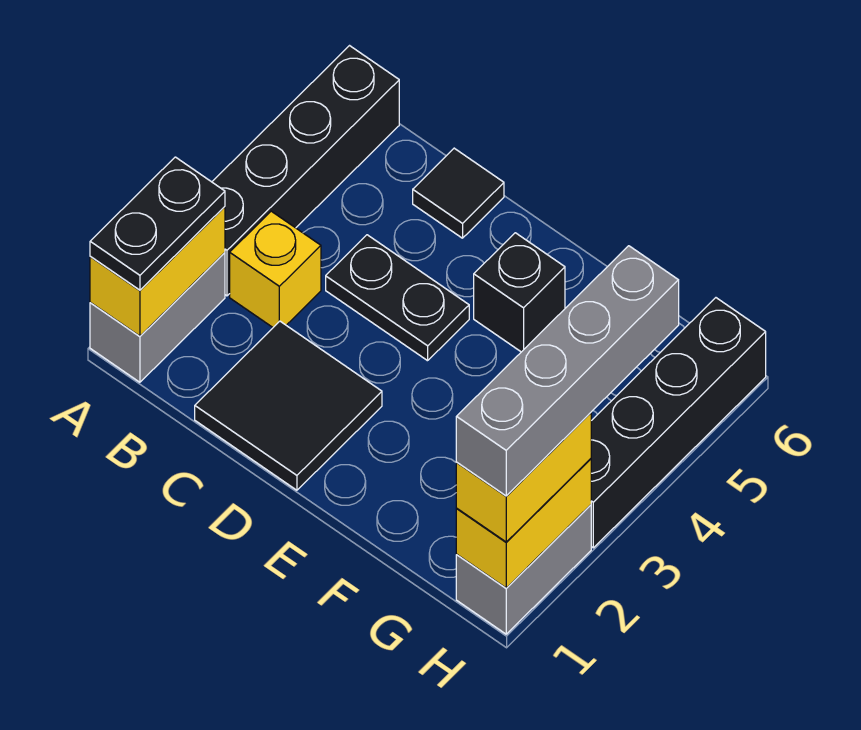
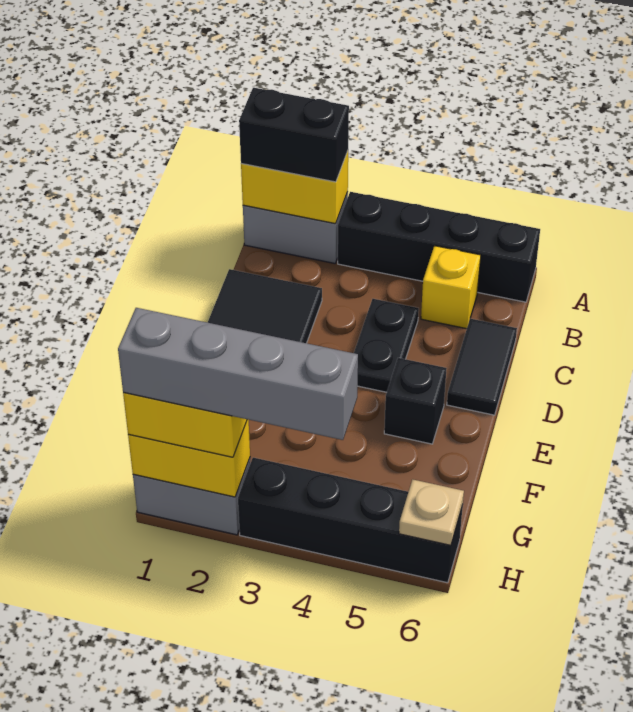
black plate A1:A2 level 3 -> black brick A1:A2 level 3
yellow brick B3 level 1 -> yellow brick B5 level 1
black tile C6 level 1 -> black tile C6:D6 level 1
none -> tan plate H6 level 2

